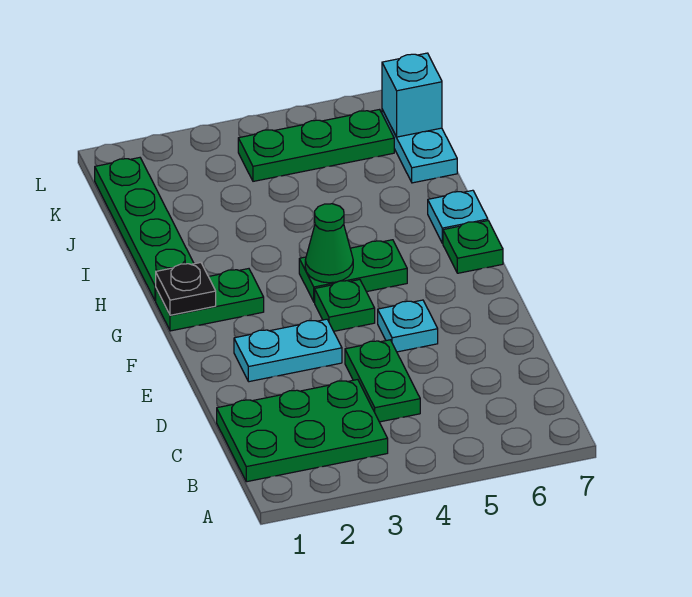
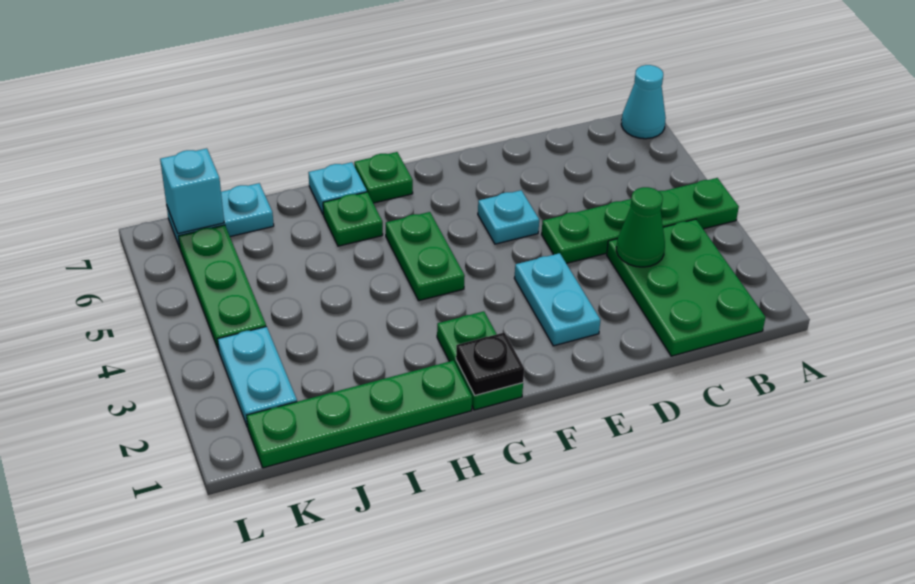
none -> cyan cone A7 level 1
green plate C4:D4 level 1 -> green plate A4:D4 level 1
green plate F4 level 1 -> green plate H6 level 1
green cone G4 level 2 -> green cone C3 level 2
none -> cyan plate K2:K3 level 1

